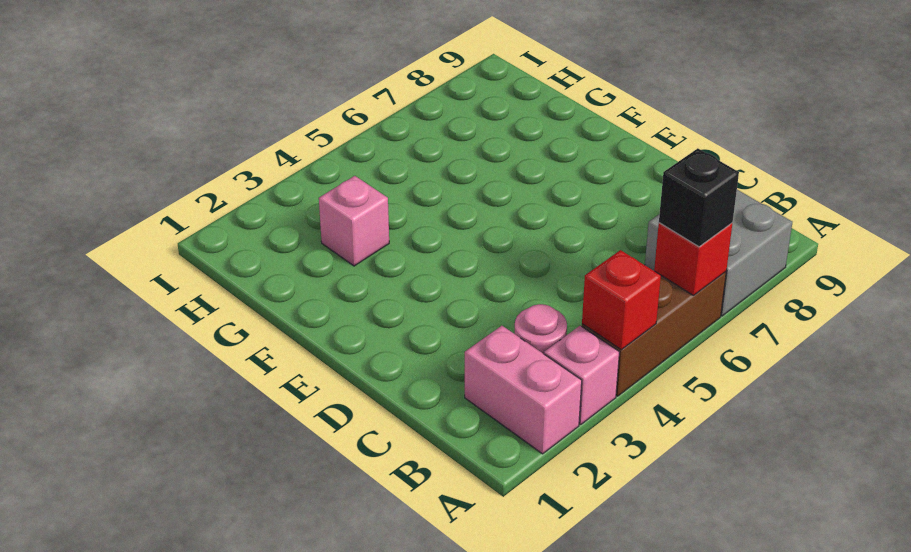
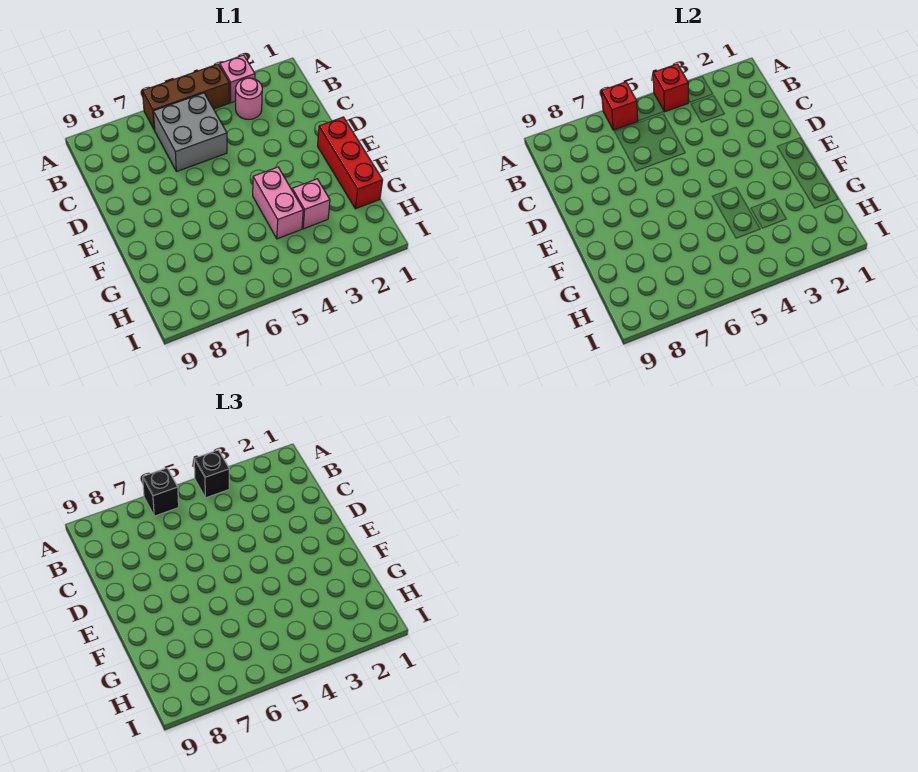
pink brick A2:B2 level 1 -> pink brick F4:G4 level 1
none -> black brick A4 level 3
grey brick A7:B8 level 1 -> grey brick B5:C6 level 1
none -> red brick E1:G1 level 1

